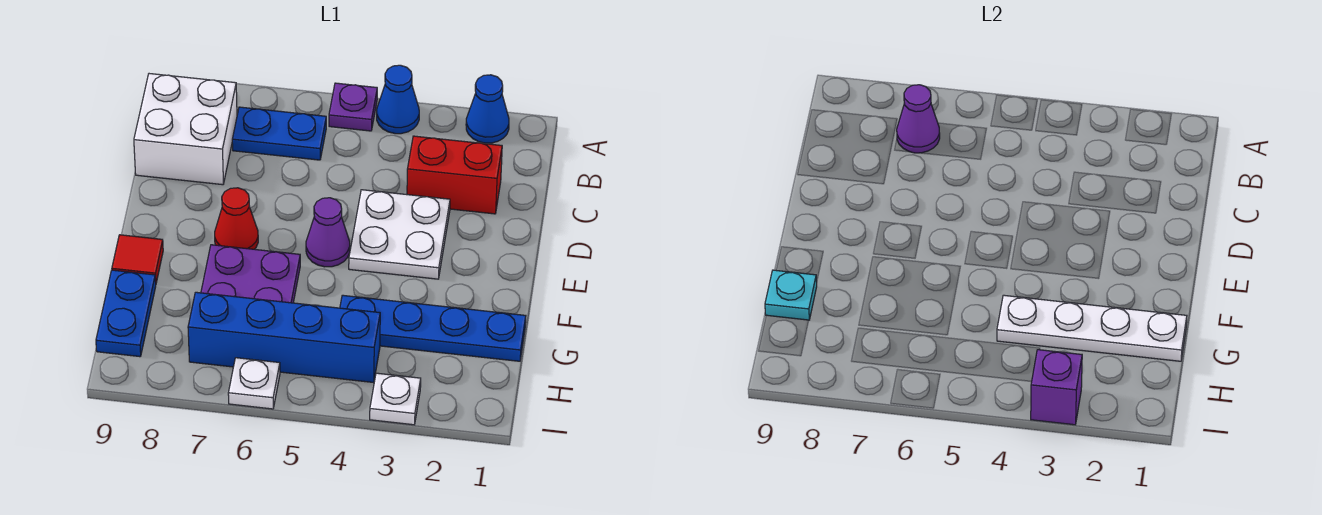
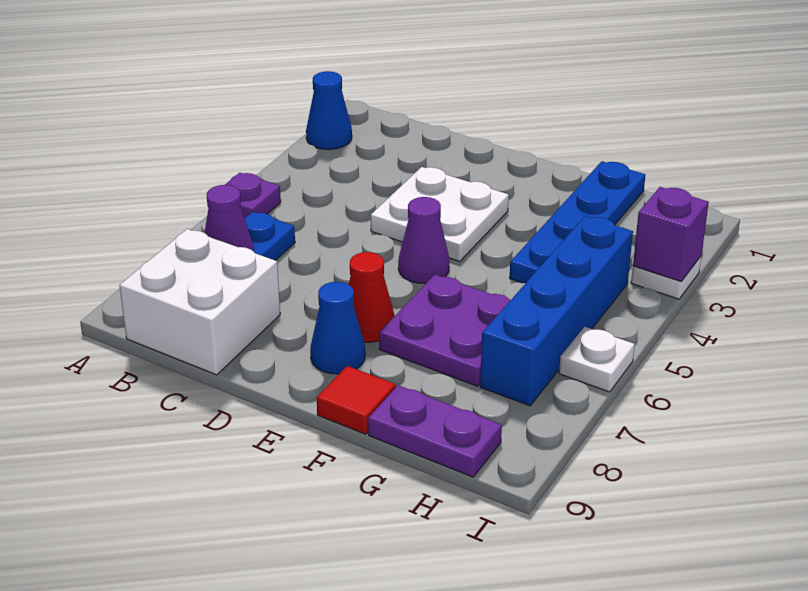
blue cone A4 level 1 -> blue cone E8 level 1
red brick C2:C3 level 1 -> none
white plate G1:G4 level 2 -> none
blue plate G9:H9 level 1 -> purple plate G9:H9 level 1
cyan plate G9 level 2 -> none

